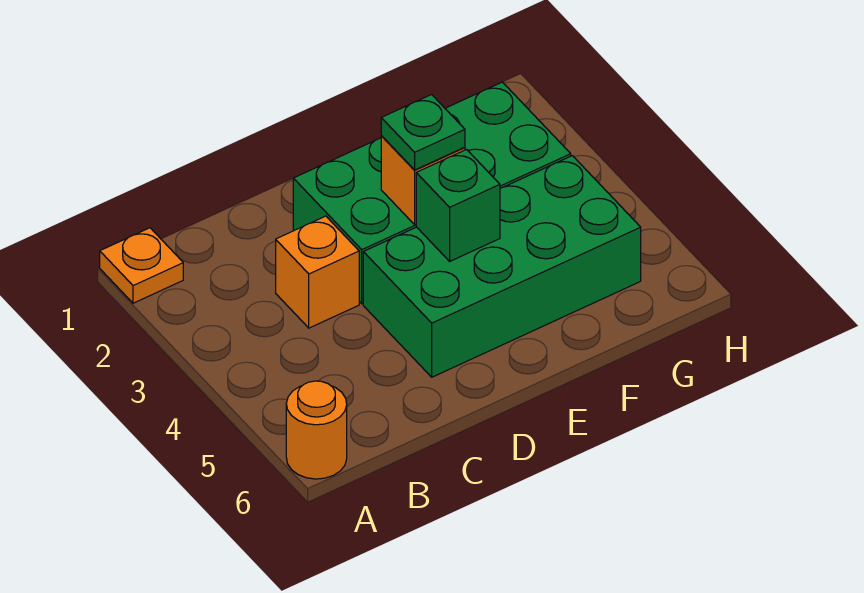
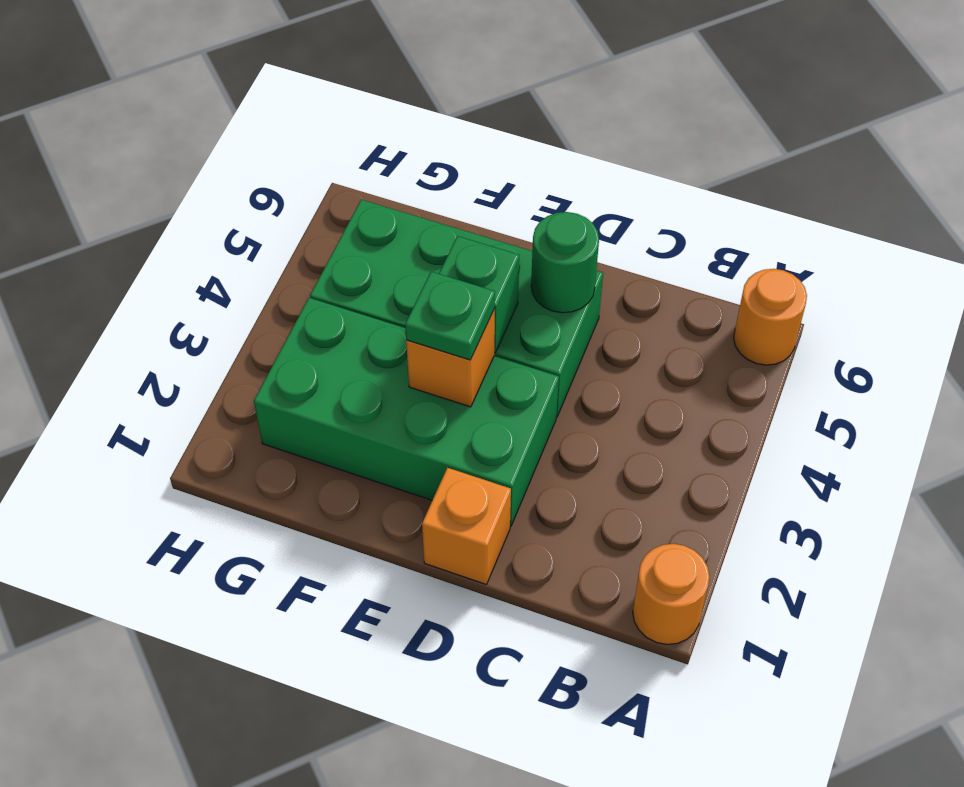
orange plate A1 level 1 -> orange round brick A1 level 1
orange brick C3 level 1 -> orange brick D1 level 1
none -> green round brick D5 level 2

